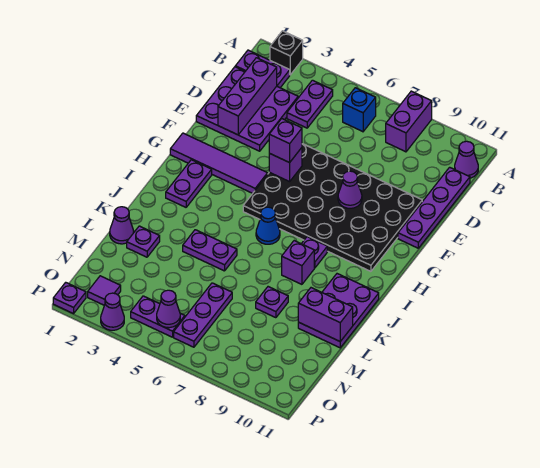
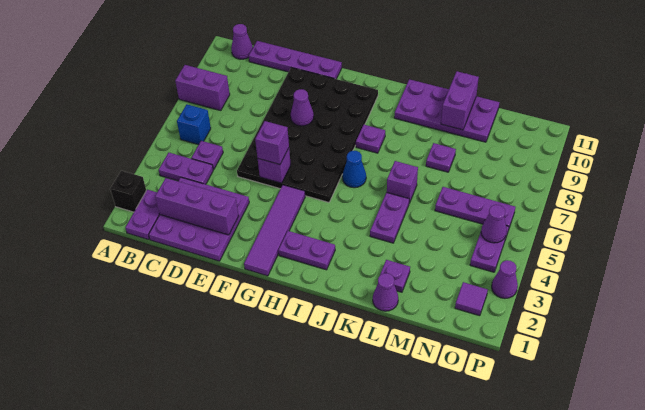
purple brick J8 level 1 -> purple brick K6 level 1
purple plate J10:L11 level 1 -> purple plate J10:M11 level 1
purple plate P1 level 1 -> purple plate C5 level 1

